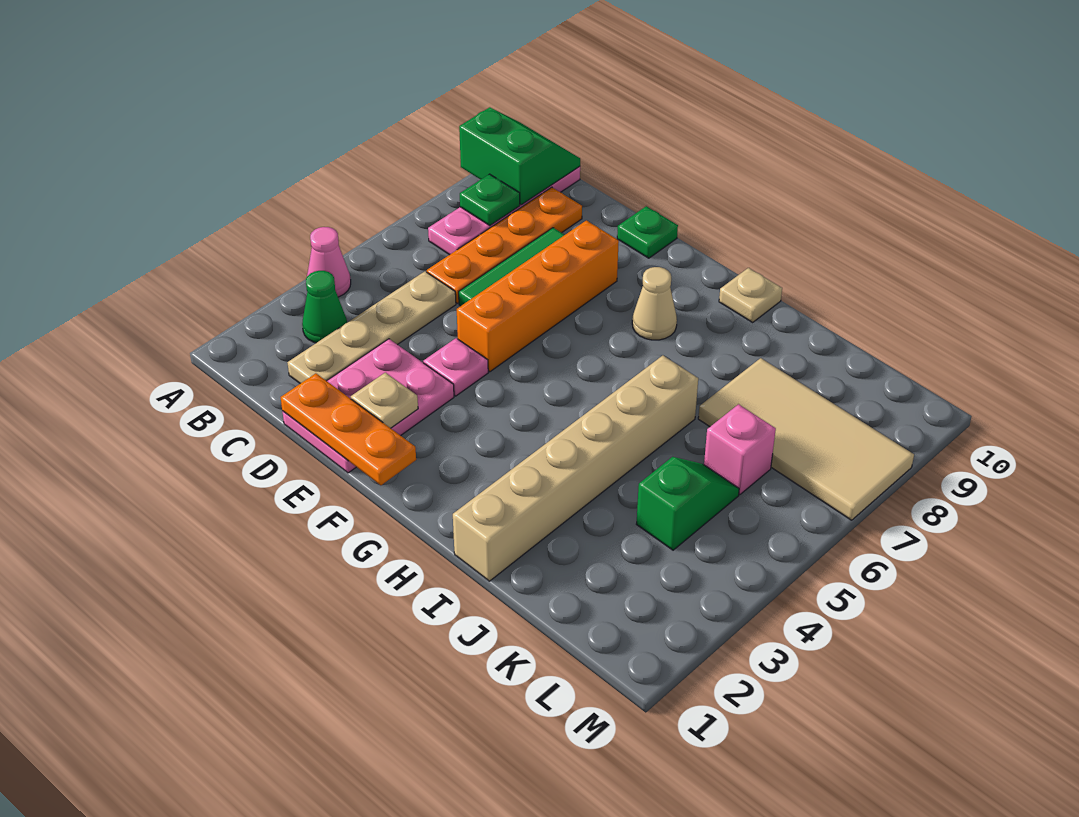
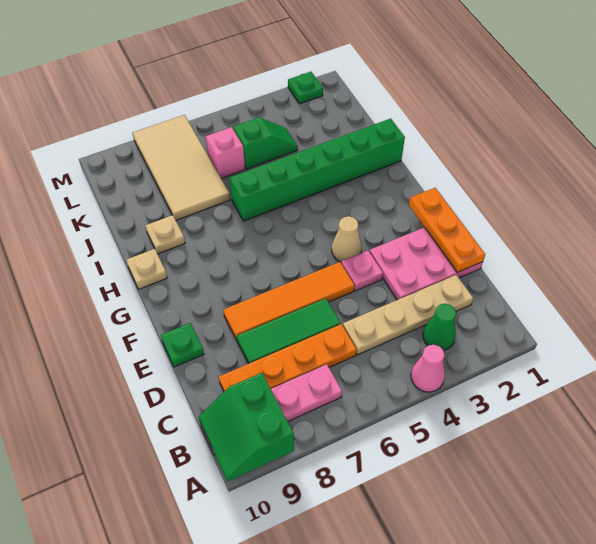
green plate B8 level 2 -> green plate M2 level 1
tan plate E2 level 2 -> tan plate I9 level 1
orange brick E5:E8 level 1 -> orange tile E5:E8 level 1
tan cone G8 level 1 -> tan cone F4 level 1
tan brick I1:I6 level 1 -> green brick I1:I6 level 1
green slope K4:K5 level 1 top 4 -> green slope K4:K5 level 1 top 5

